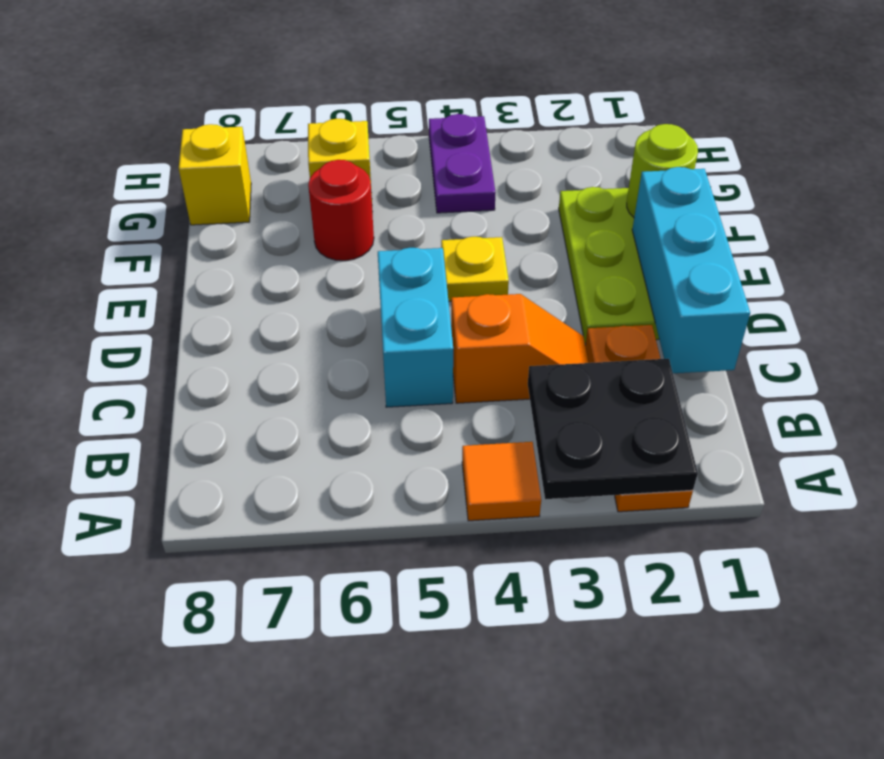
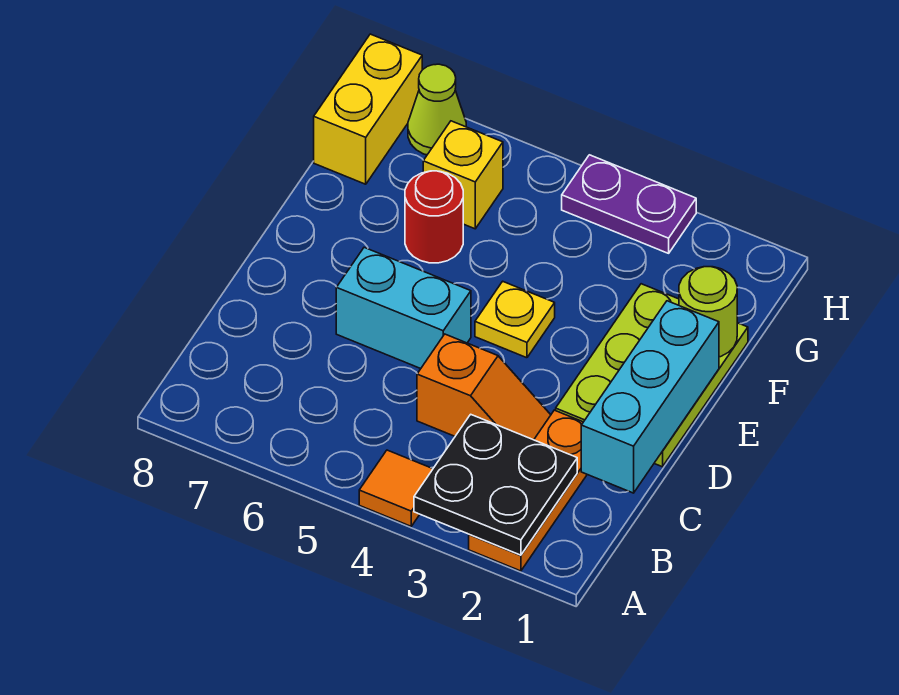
cyan brick C5:D5 level 1 -> cyan brick D5:D6 level 1
purple plate G4:H4 level 1 -> purple plate H3:H4 level 1
yellow brick G8 level 1 -> yellow brick G8:H8 level 1
none -> lime cone H7 level 1

